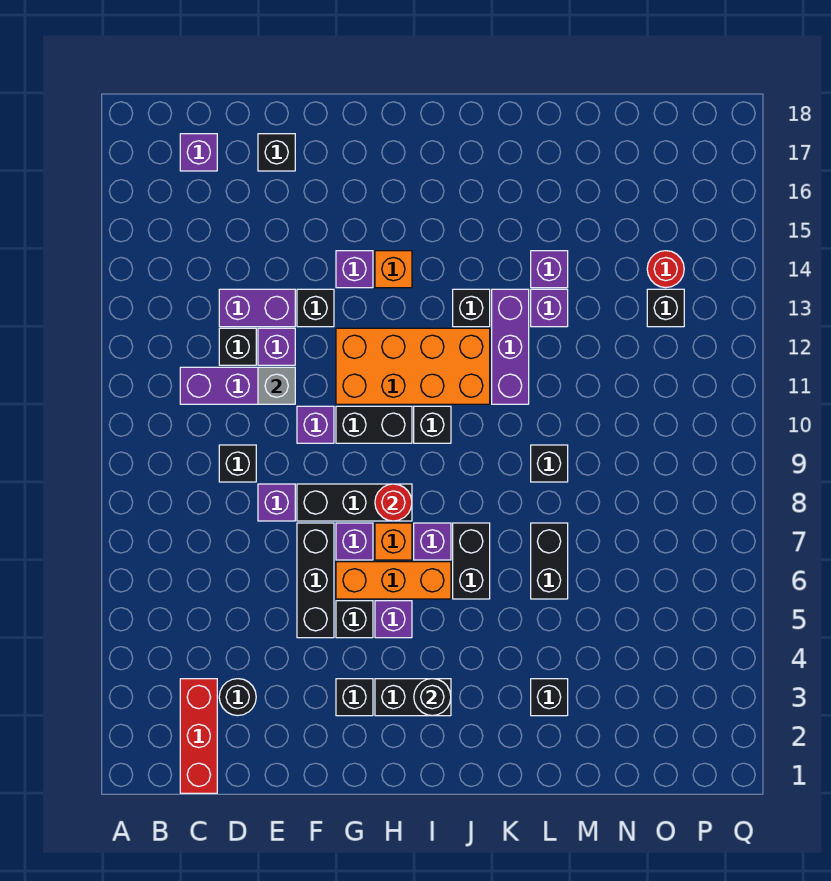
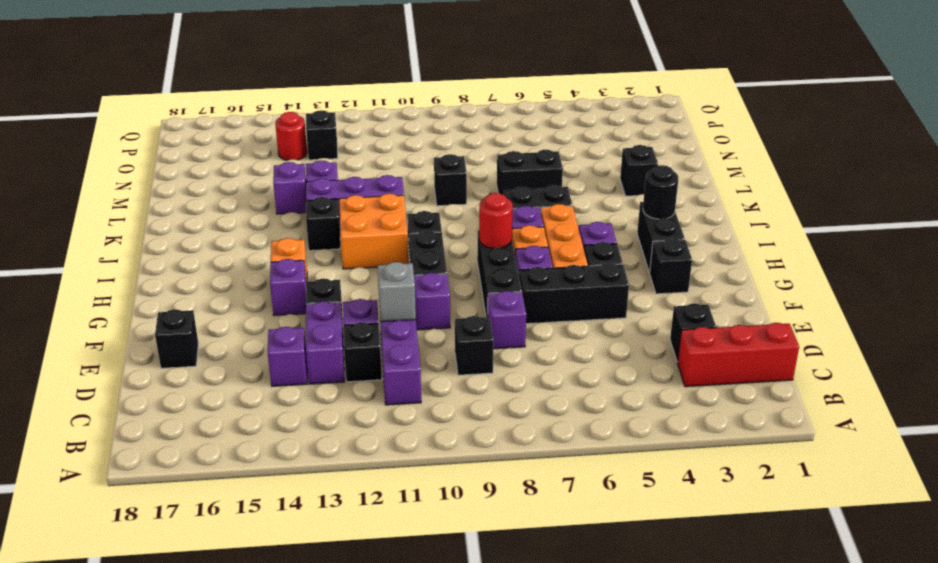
purple brick C17 level 1 -> purple brick D14 level 1
black round brick D3 level 1 -> black brick D3 level 1
orange brick G11:J12 level 1 -> orange brick I11:J12 level 1

